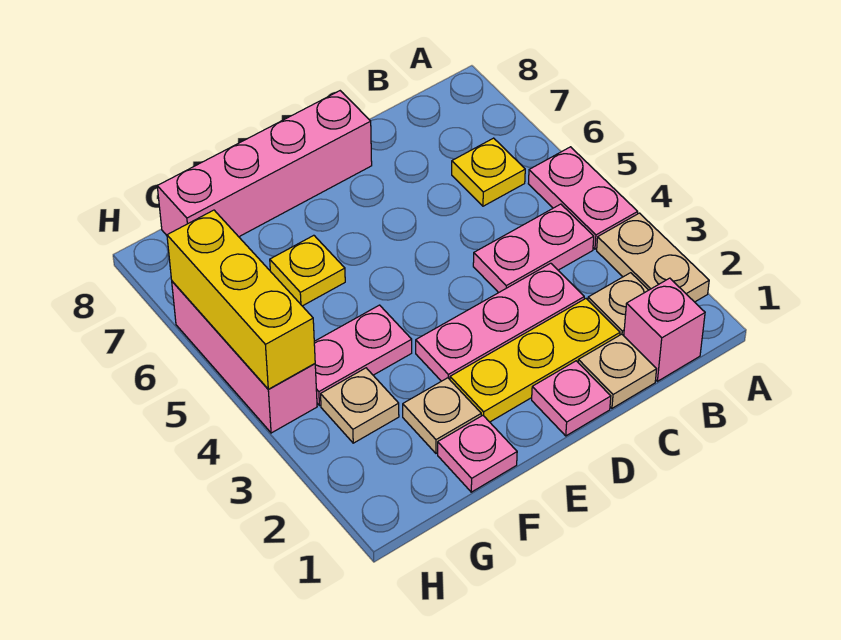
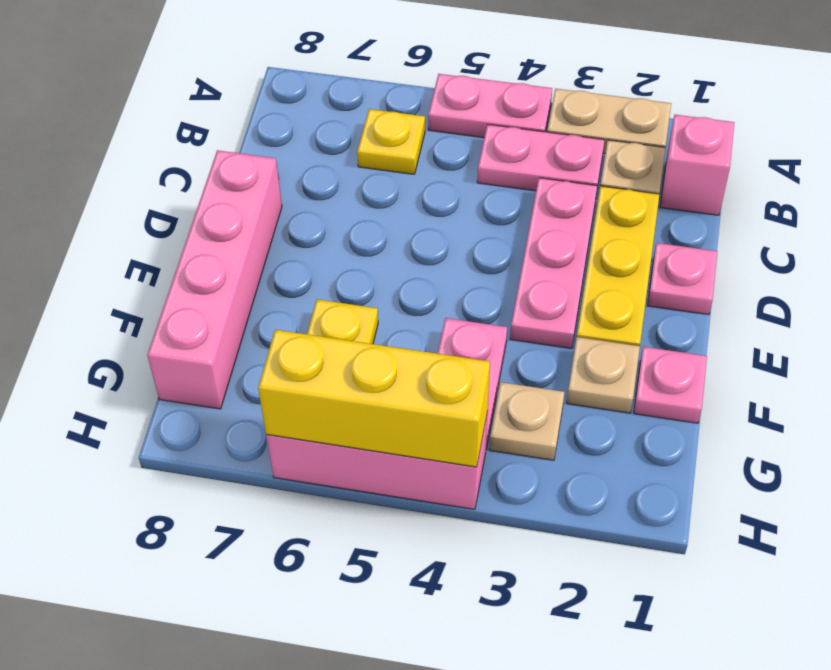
pink plate B4:C4 level 1 -> pink plate B3:B4 level 1
tan plate C1 level 1 -> none

